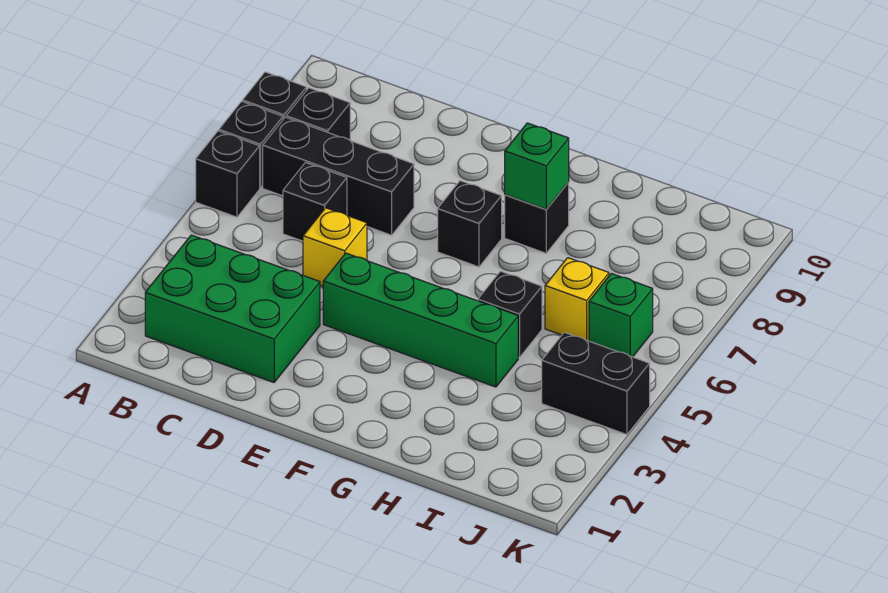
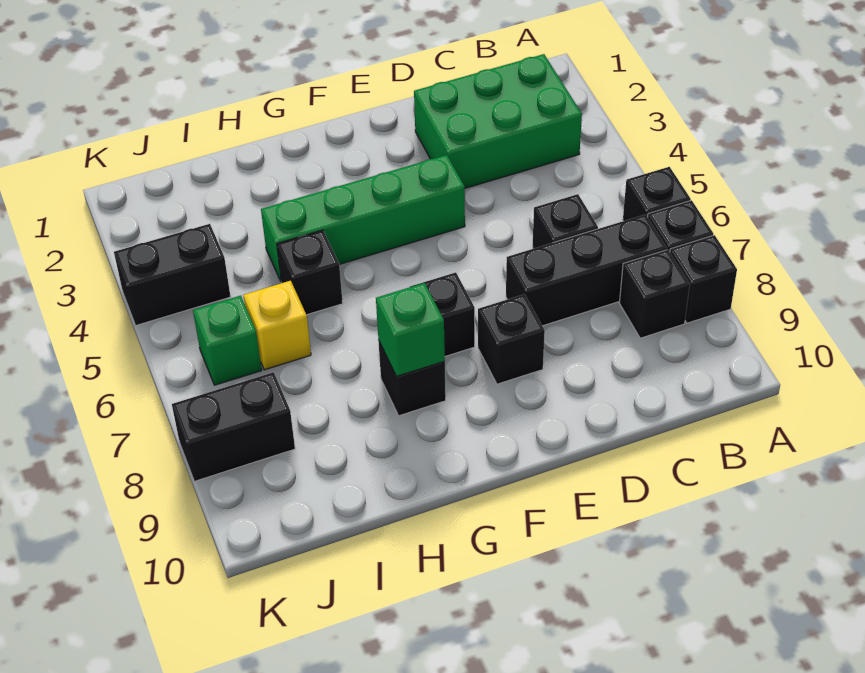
yellow brick D5 level 1 -> none
none -> black brick E8 level 1
none -> black brick J8:K8 level 1

